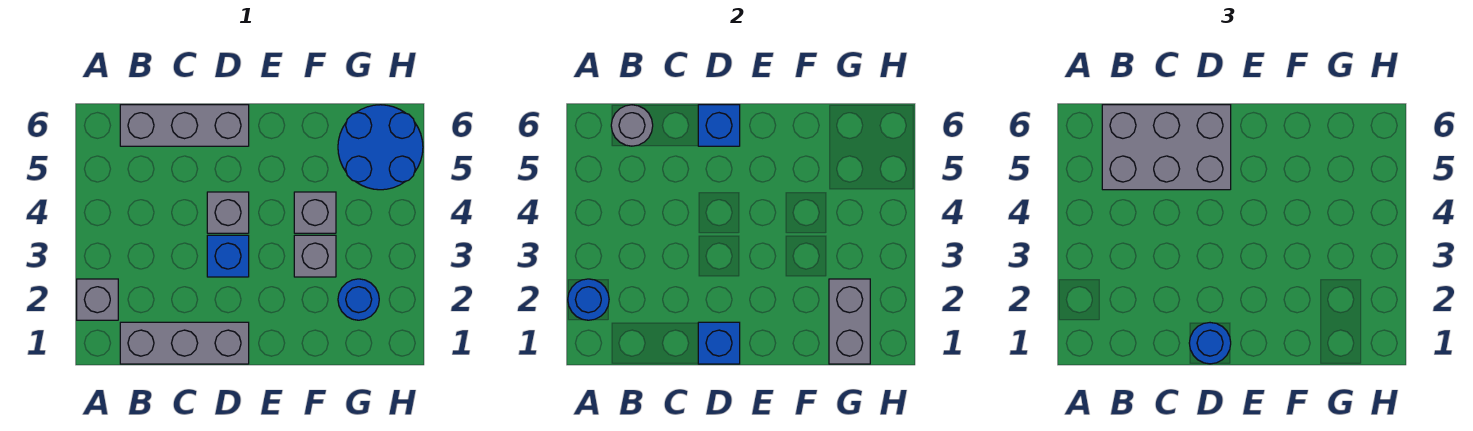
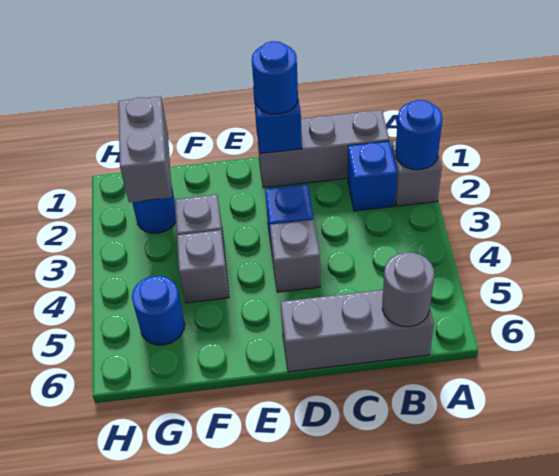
grey brick B5:D6 level 3 -> none
blue brick D6 level 2 -> blue brick B2 level 1
blue round brick G5:H6 level 1 -> blue round brick G5 level 1

